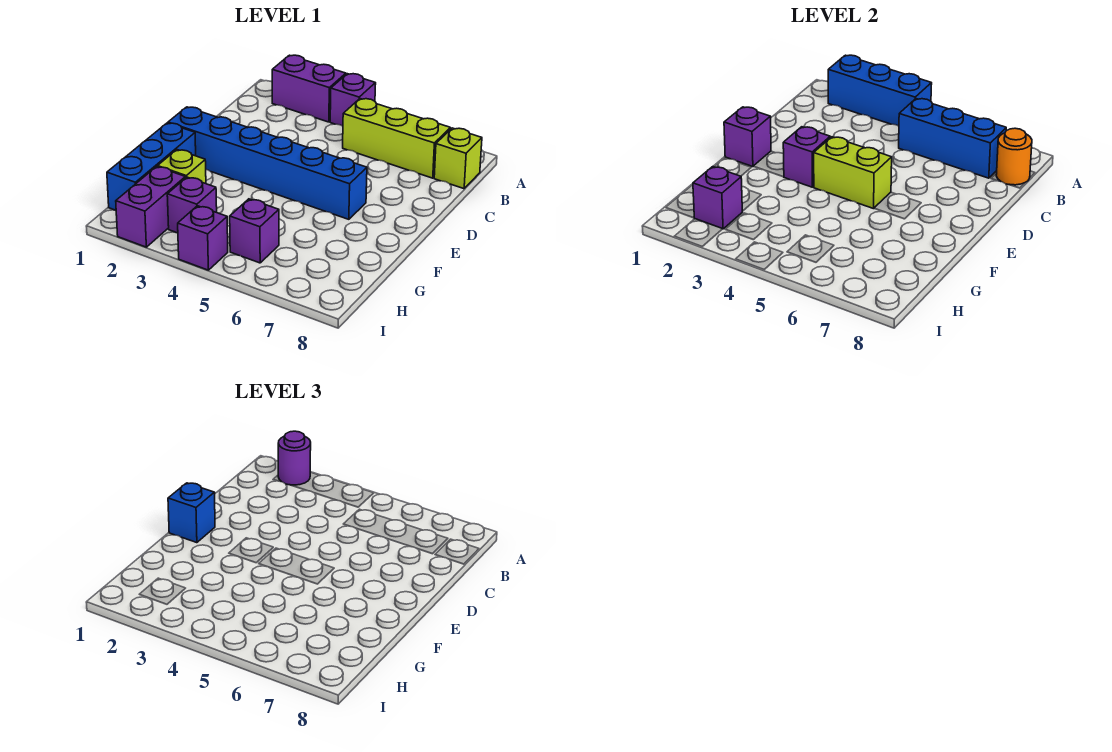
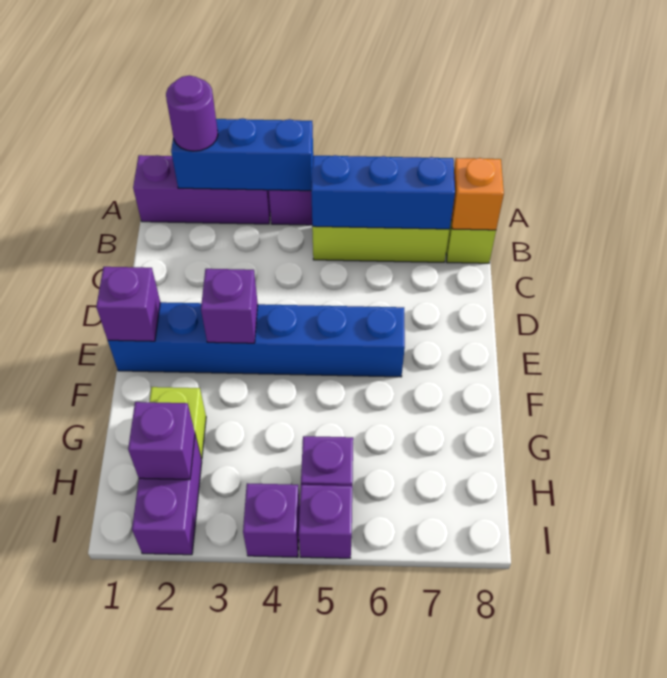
purple brick A2:A3 level 1 -> purple brick A1:A3 level 1
orange round brick B8 level 2 -> orange brick B8 level 2
blue brick E1 level 3 -> none
lime brick E4:E5 level 2 -> none
blue brick F1:H1 level 1 -> none
purple brick H3 level 1 -> purple brick I5 level 1

